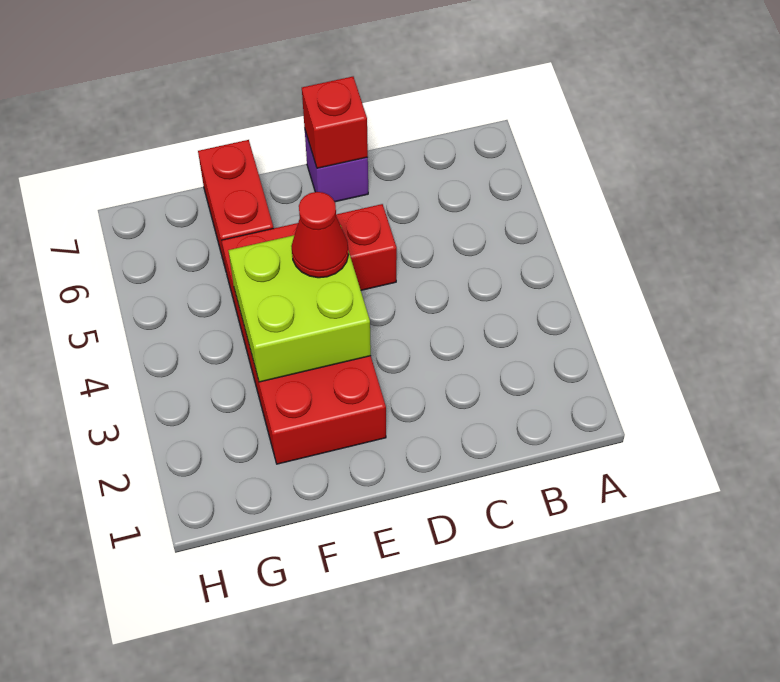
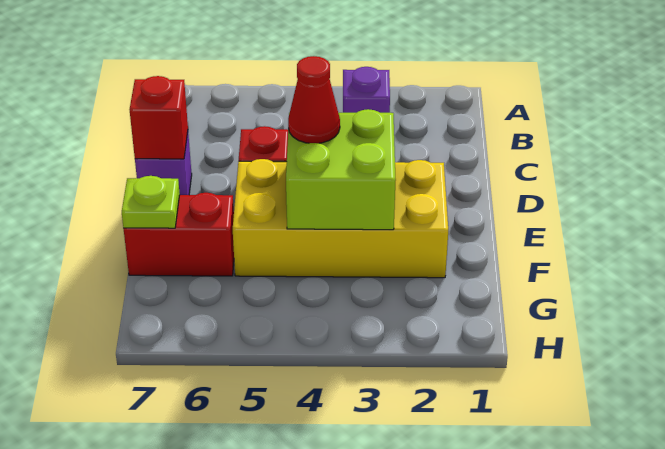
none -> purple brick B3 level 1
red brick E2:F5 level 1 -> yellow brick E2:F5 level 1
none -> lime plate F7 level 2

